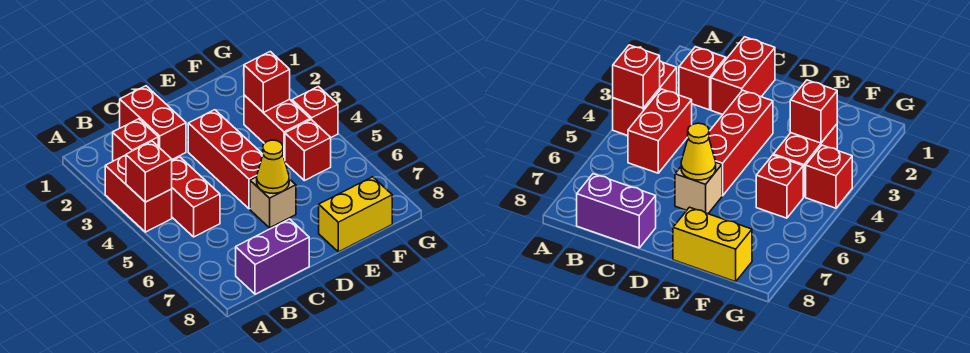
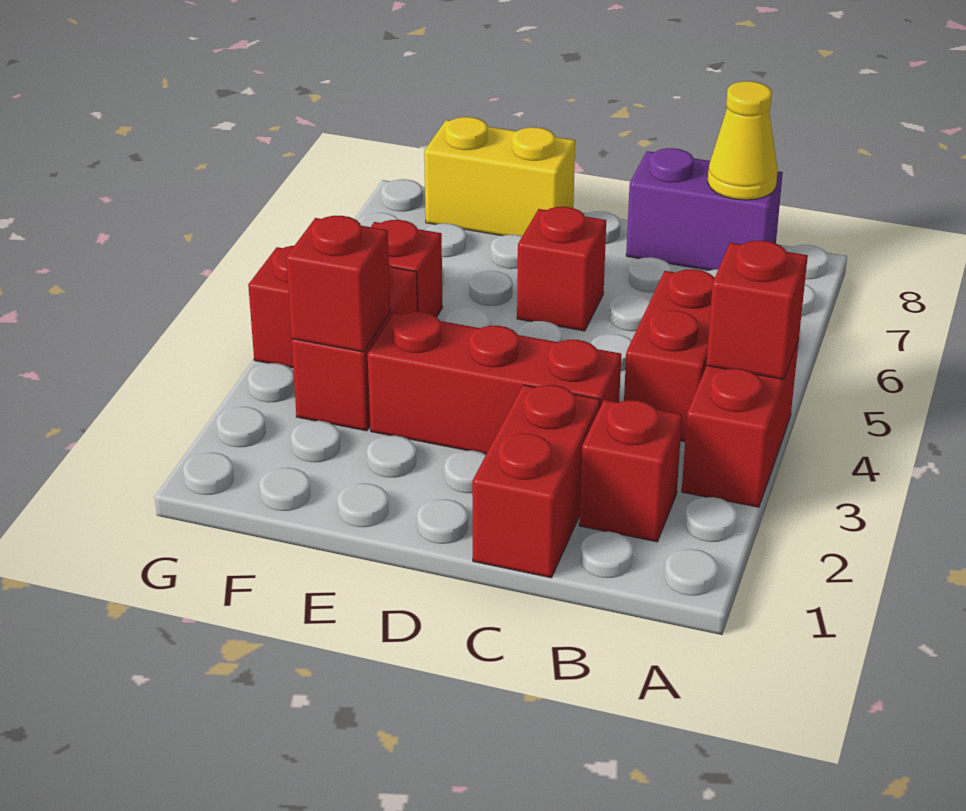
red brick D3:D5 level 1 -> red brick C3:E3 level 1
tan brick D6 level 1 -> red brick D6 level 1
yellow cone D6 level 2 -> yellow cone B8 level 2

